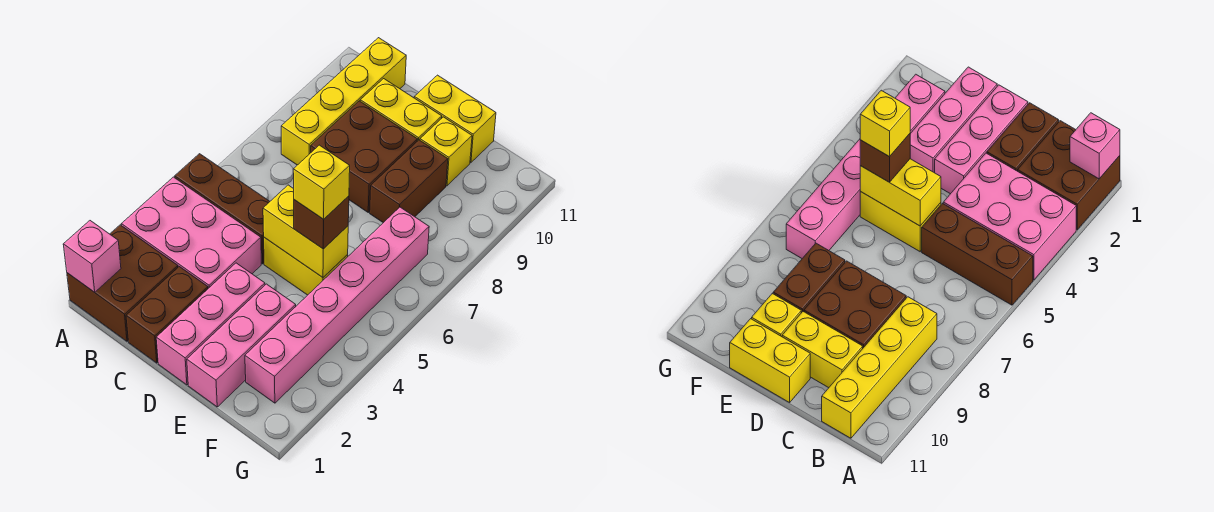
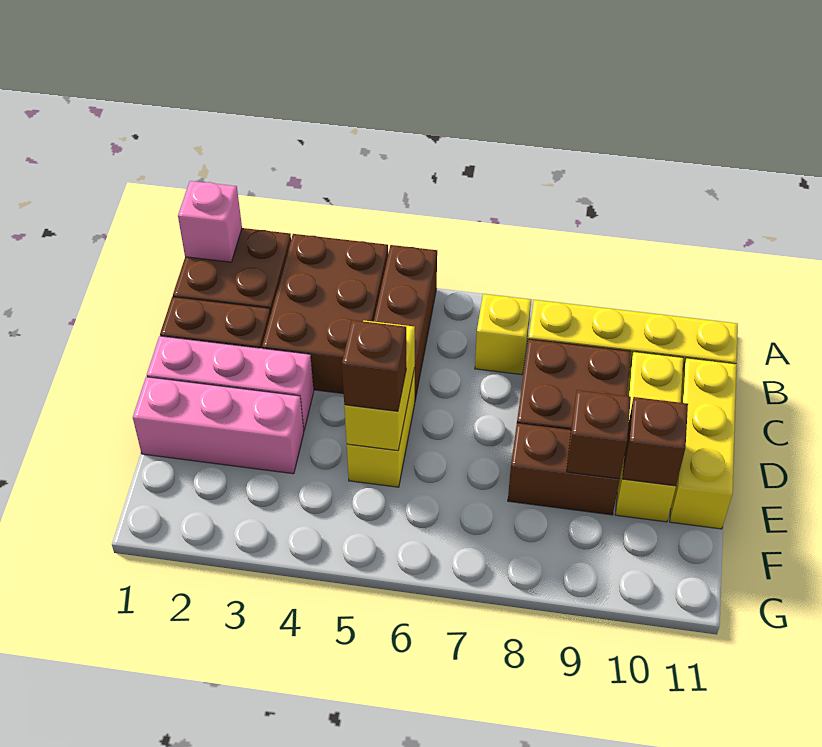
pink brick A3:C4 level 1 -> brown brick A3:C4 level 1
yellow brick D11:E11 level 1 -> yellow brick C11:E11 level 1
yellow brick E5 level 4 -> yellow brick B7 level 1
none -> brown brick E9 level 2
none -> brown brick E10 level 2
pink brick F2:F7 level 1 -> none

